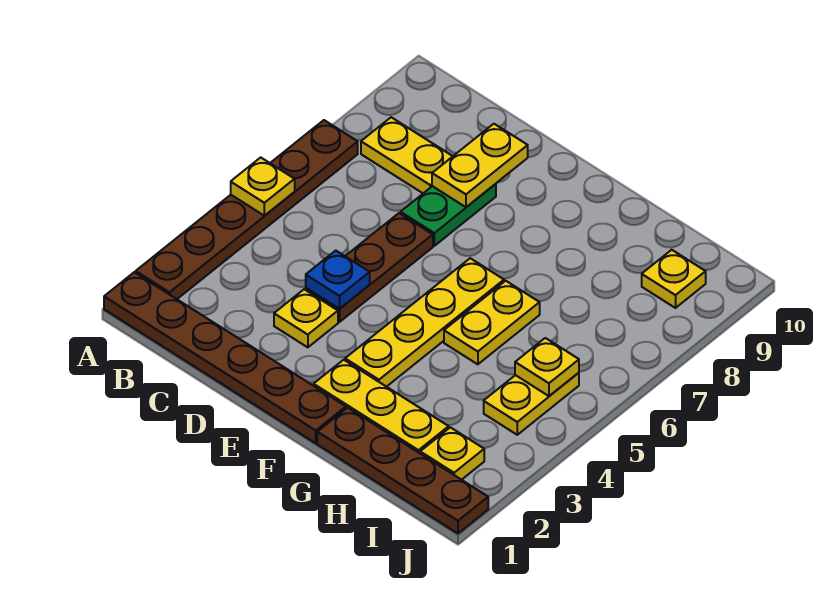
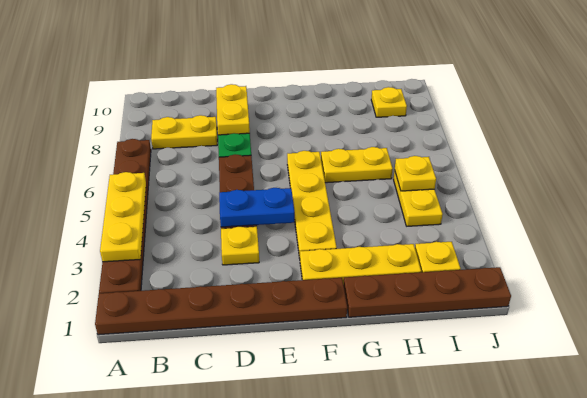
yellow plate A5 level 2 -> yellow plate A3:A5 level 2
blue plate D4 level 2 -> blue plate D4:E4 level 2
yellow plate G5:G6 level 1 -> yellow plate G6:H6 level 1

